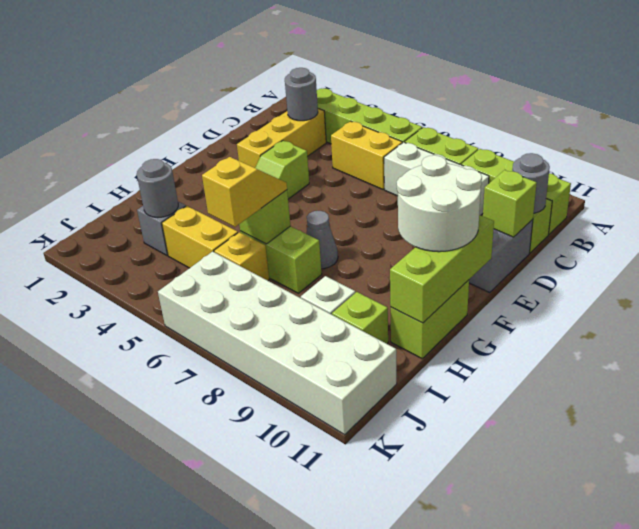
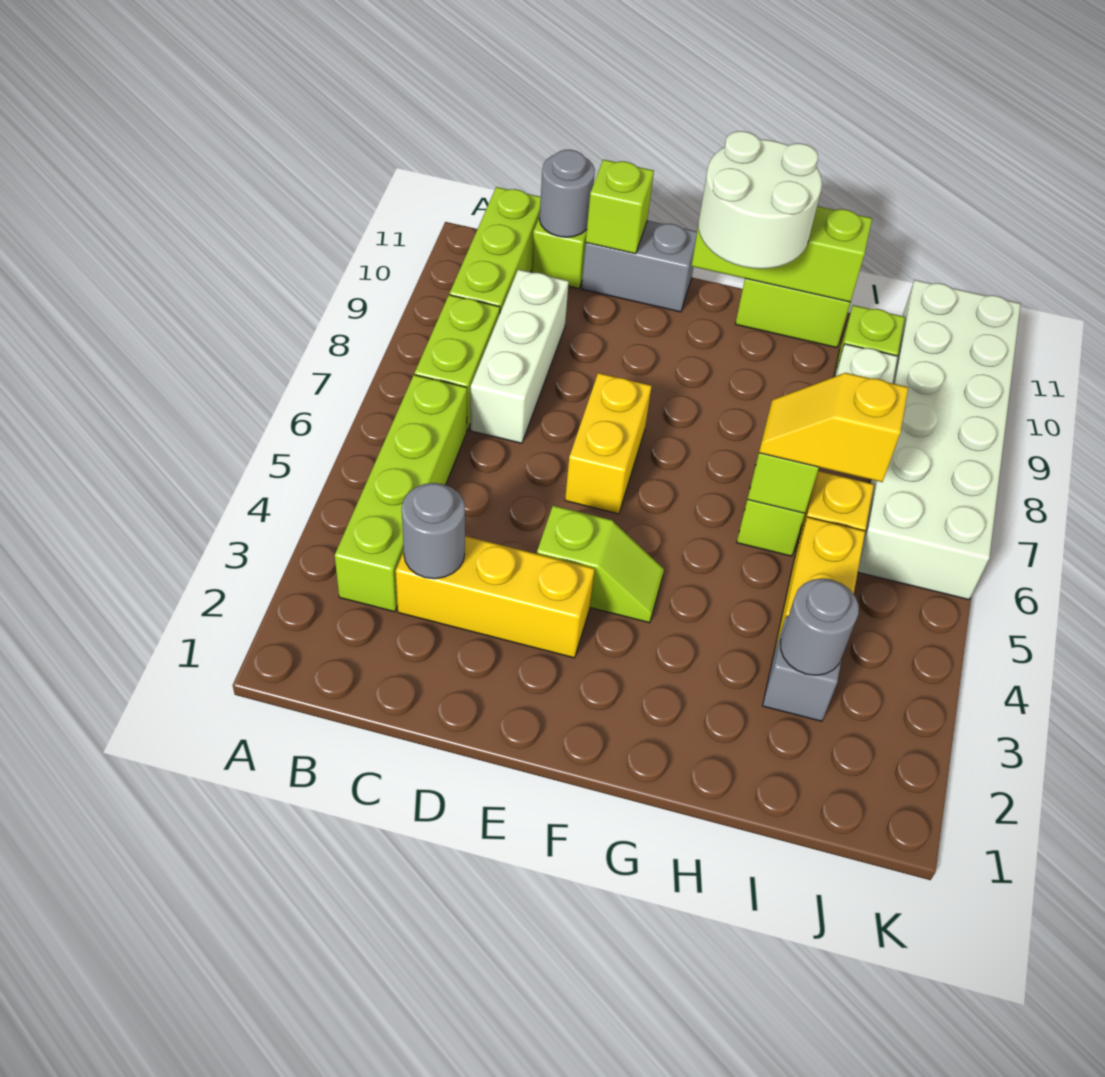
yellow brick C5:C6 level 1 -> yellow brick E6:E7 level 1
grey cone G7 level 1 -> none

